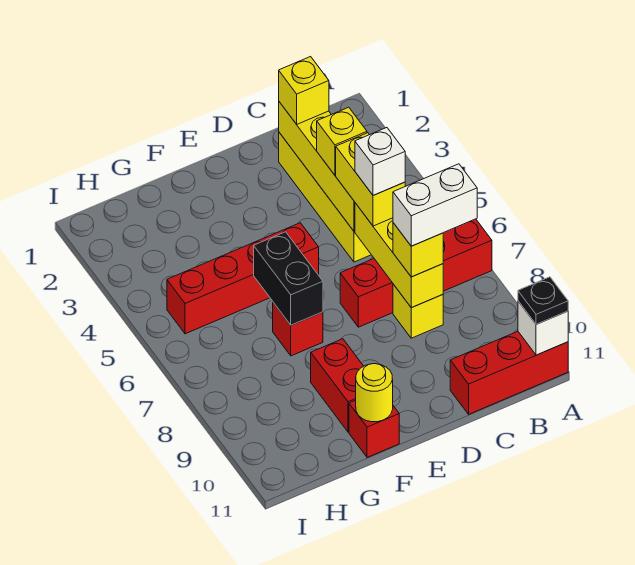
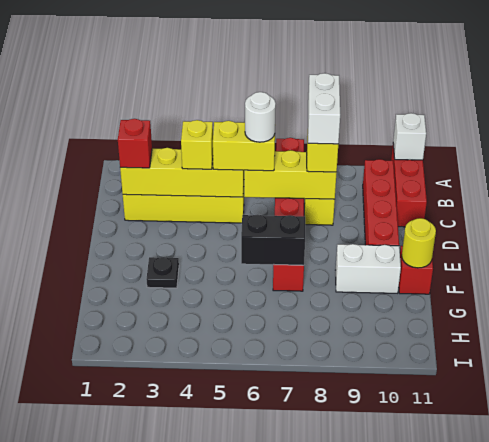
black plate A11 level 3 -> black plate F3 level 1
yellow brick C2 level 3 -> red brick C2 level 3
white brick C6 level 4 -> white round brick C6 level 4
red brick E5:H5 level 1 -> red brick B10:E10 level 1
red brick F9:F10 level 1 -> white brick F9:F10 level 1

